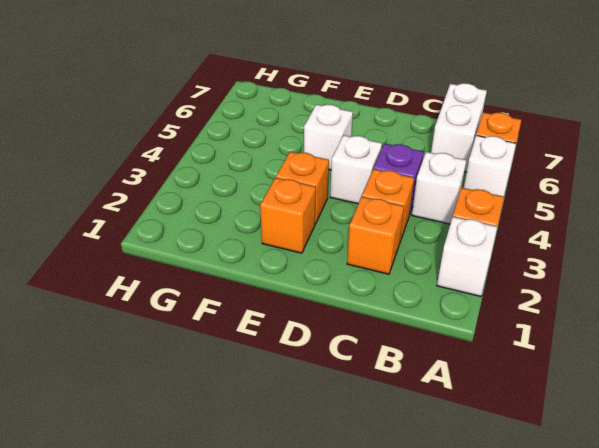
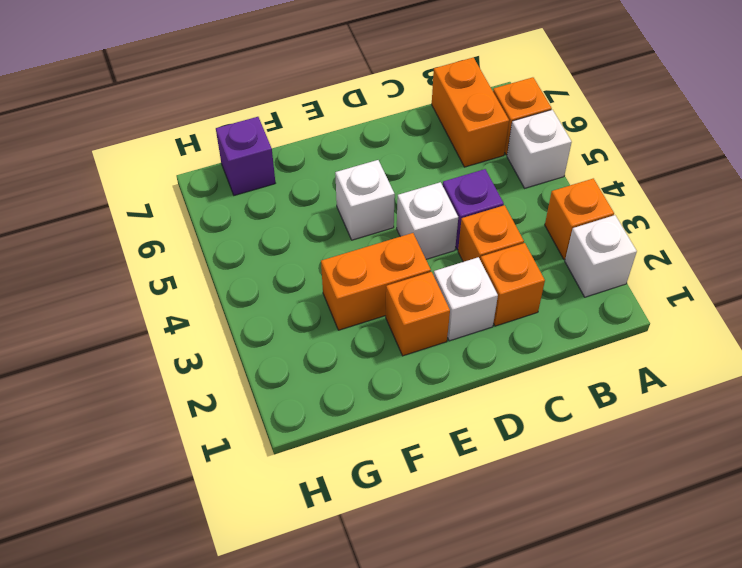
white brick B4 level 1 -> white brick D2 level 1
white brick B6:B7 level 1 -> orange brick B6:B7 level 1
orange brick E3 level 1 -> orange brick E3:F3 level 1
none -> purple brick G7 level 1

